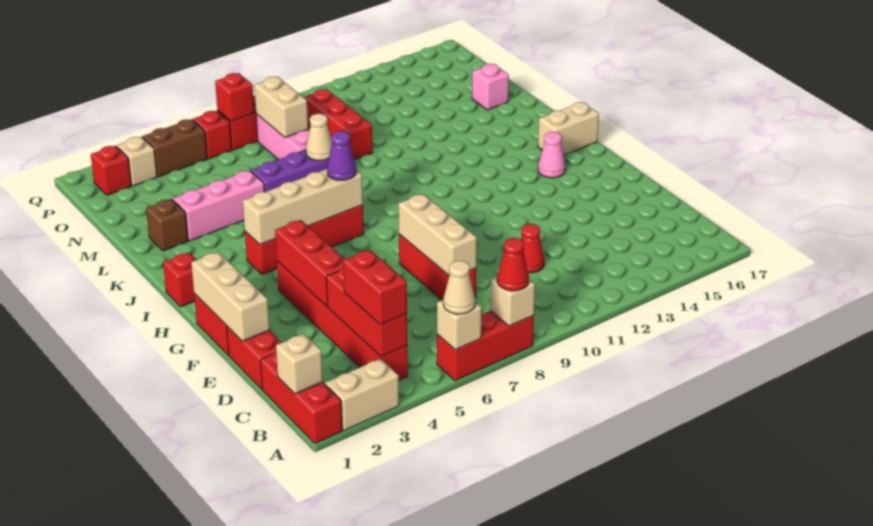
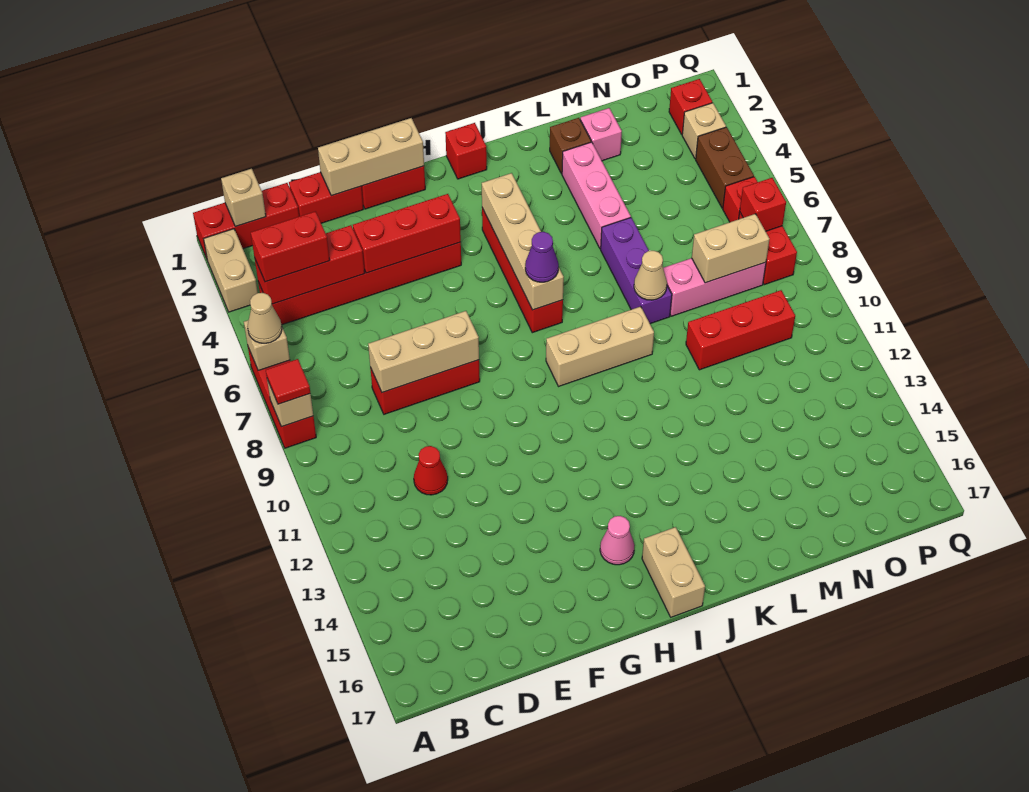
red cone A8 level 3 -> red tile A8 level 3
none -> tan brick I9:K9 level 1
pink brick M16 level 1 -> pink brick M2 level 1

